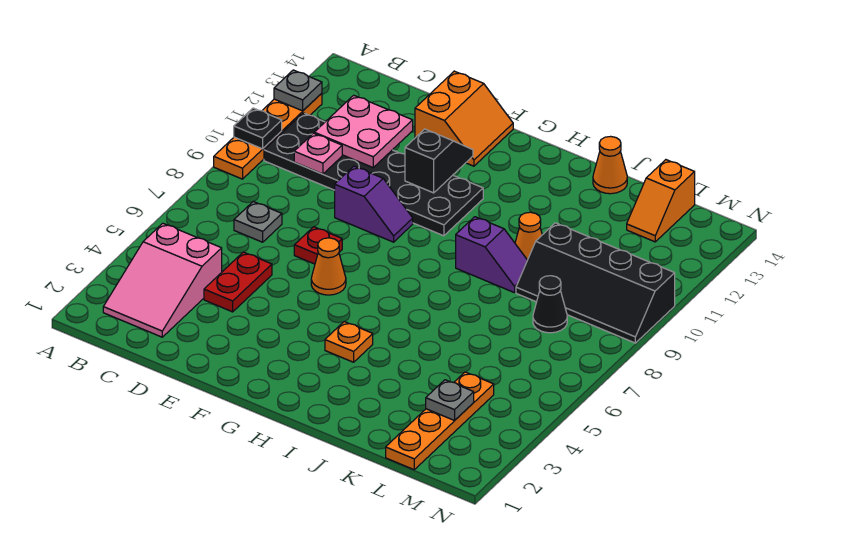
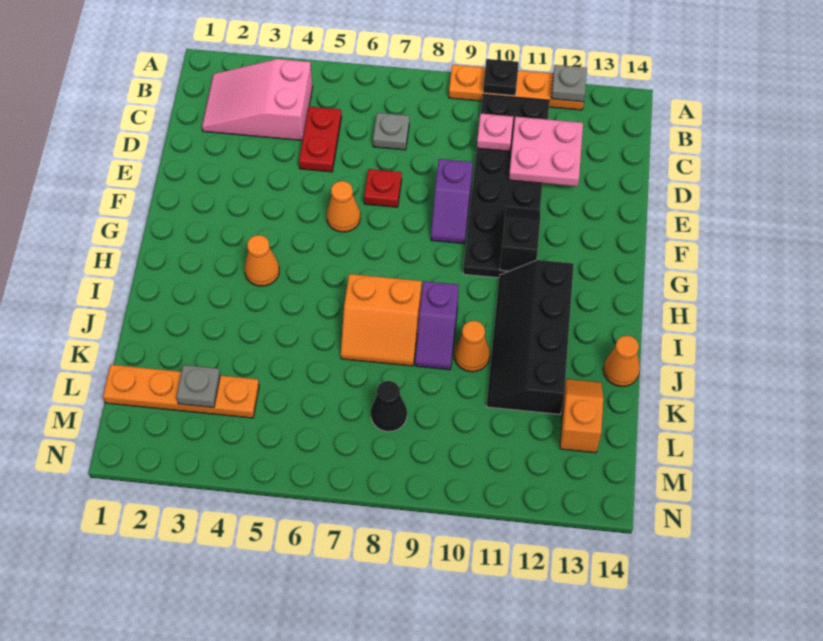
red plate D4:D5 level 1 -> red plate C5:D5 level 1
orange slope E13:F14 level 1 top E -> orange slope I7:J8 level 1 top I
black slope F11:F12 level 2 top 11 -> black slope F11:G11 level 2 top G
orange plate H4 level 1 -> orange cone H4 level 1
black slope K9:N10 level 1 top 10 -> black slope H11:K12 level 1 top 12
orange slope L13:L14 level 1 top 14 -> orange slope K13:L13 level 1 top L

